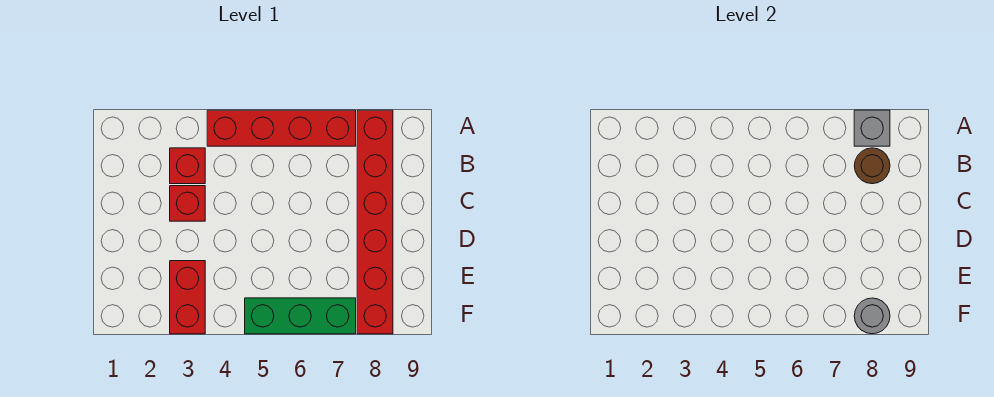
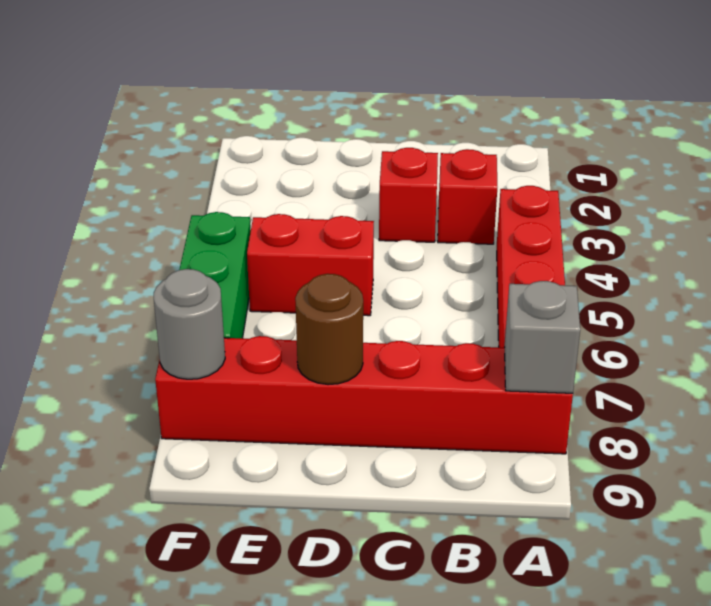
brown round brick B8 level 2 -> brown round brick D8 level 2
red brick E3:F3 level 1 -> red brick D5:E5 level 1

